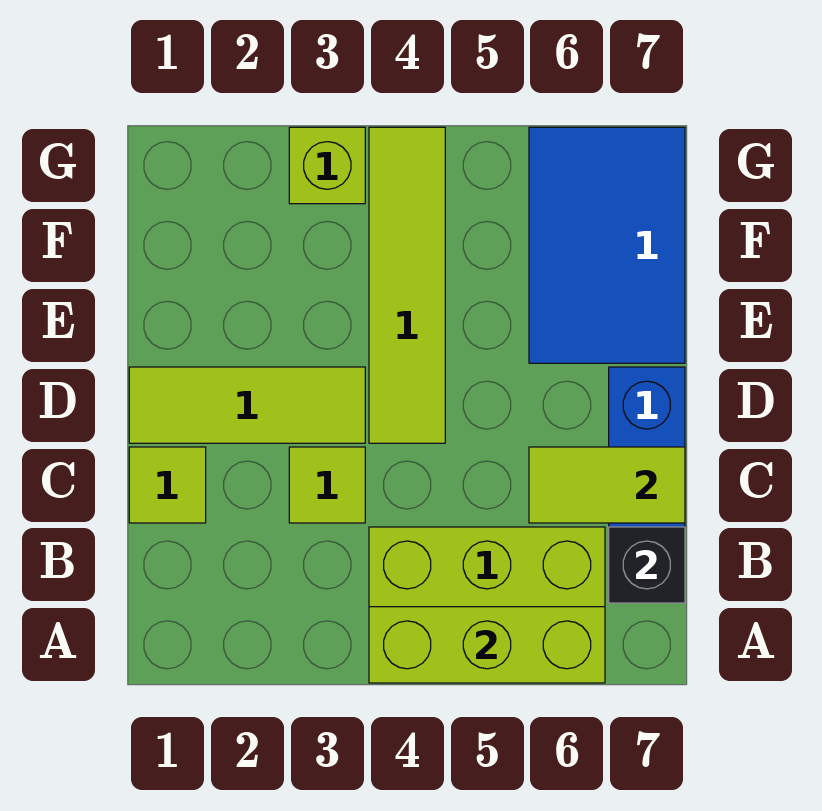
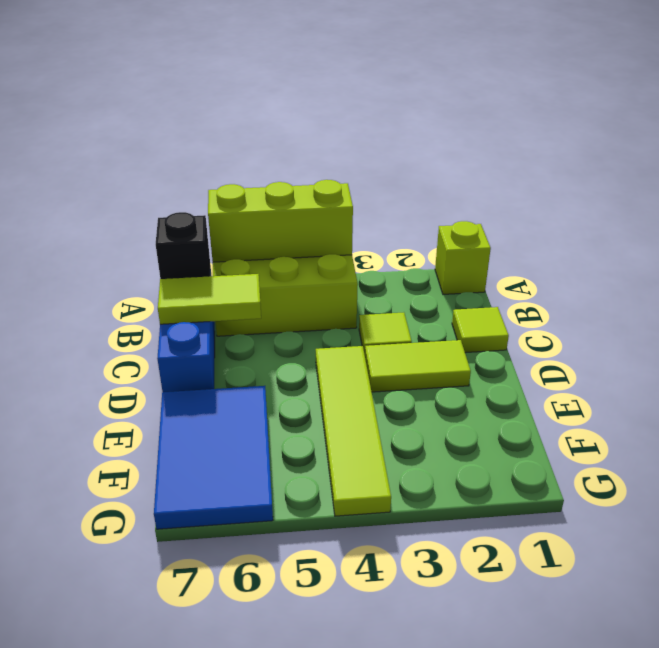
lime tile D1:D3 level 1 -> lime tile D2:D3 level 1
lime brick G3 level 1 -> lime brick A1 level 1

